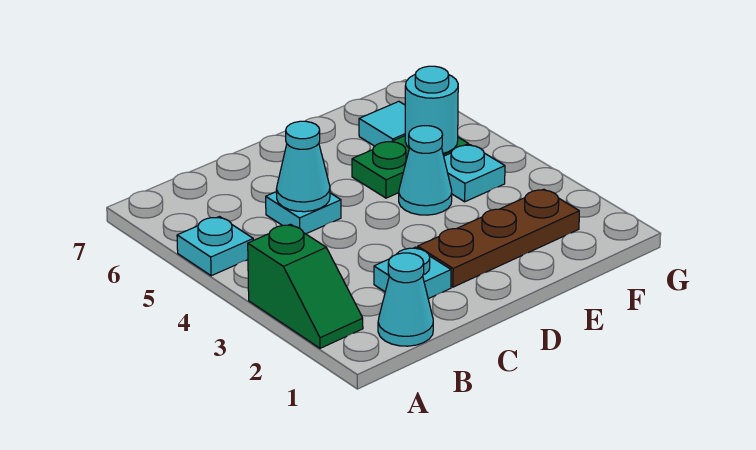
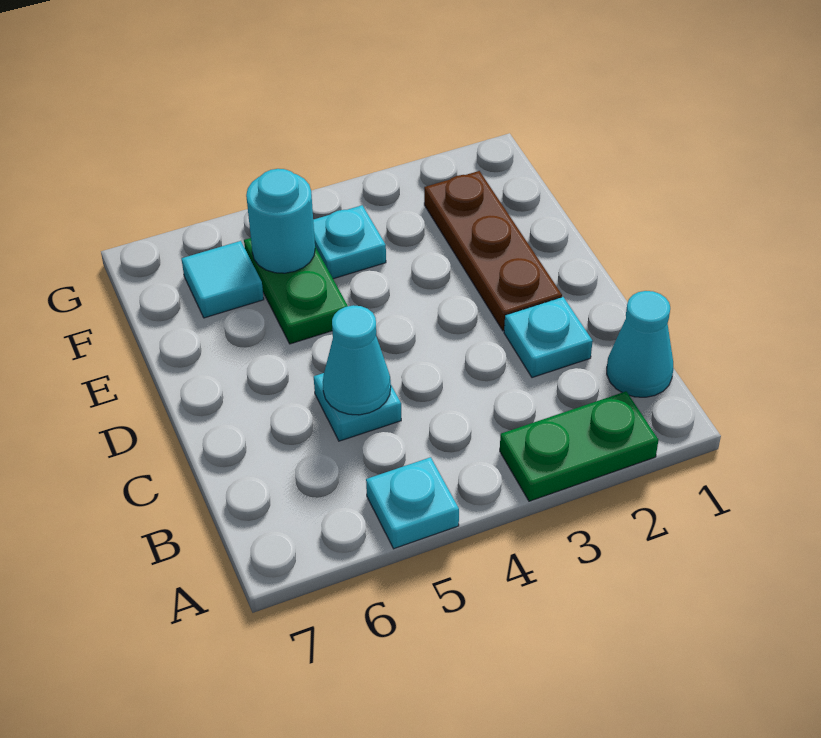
green slope A2:A3 level 1 top 3 -> green plate A2:A3 level 1
cyan cone E4 level 1 -> none

